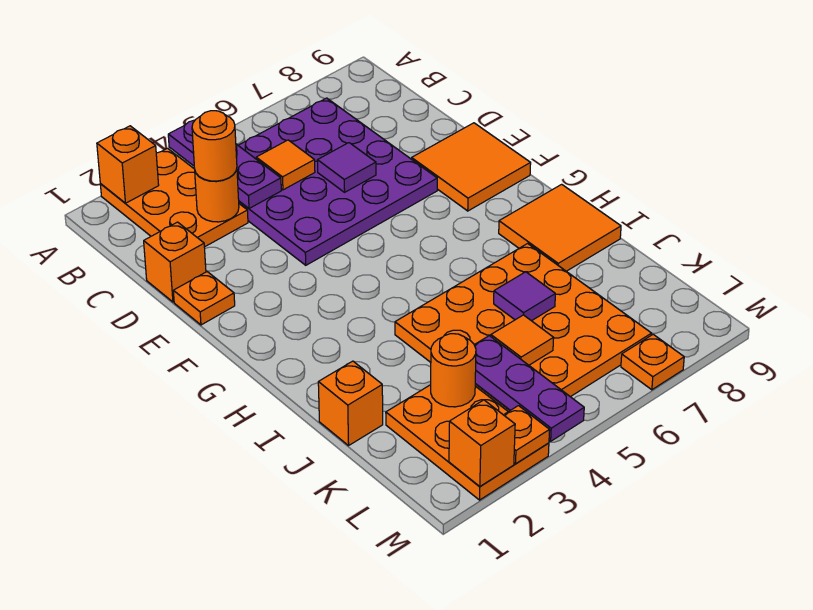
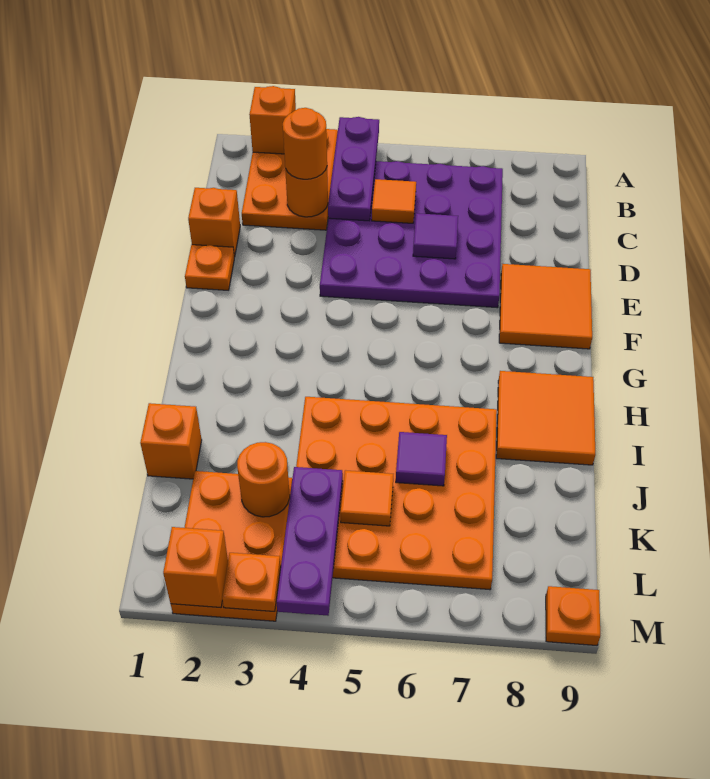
orange plate M7 level 1 -> orange plate M9 level 1

